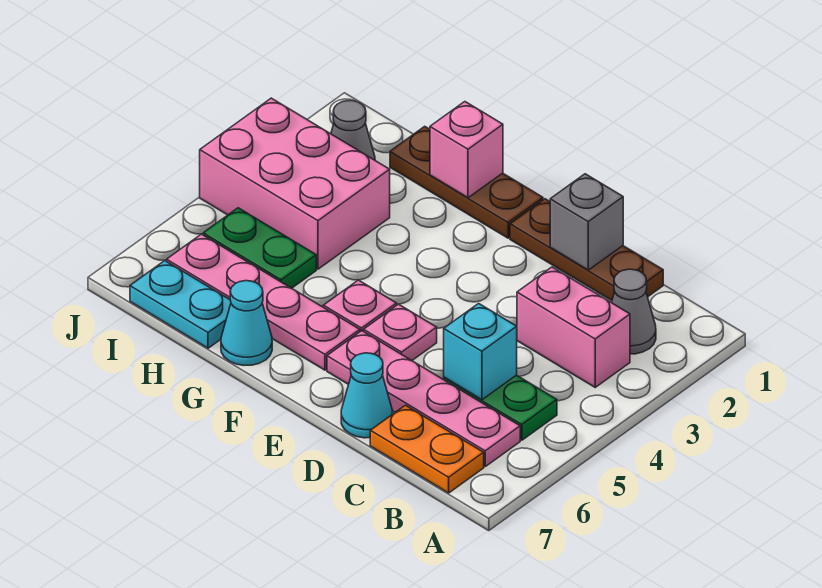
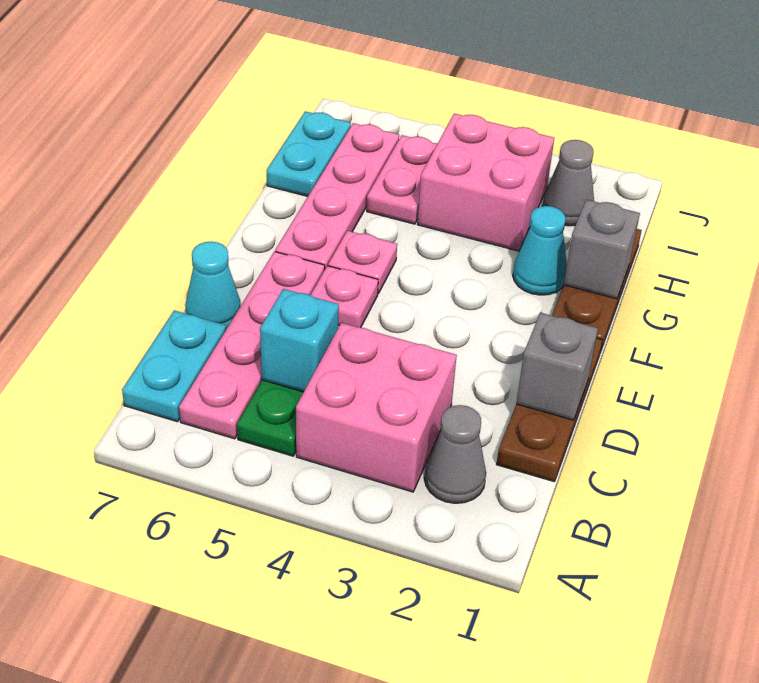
pink brick B3:C3 level 1 -> pink brick B3:C4 level 1
orange plate B7:C7 level 1 -> cyan plate B7:C7 level 1
pink brick G1 level 2 -> grey brick G1 level 2
cyan cone G7 level 1 -> cyan cone G2 level 1
pink brick H3:J4 level 1 -> pink brick H3:I4 level 1
green plate H5:I5 level 1 -> pink plate H5:I5 level 1

